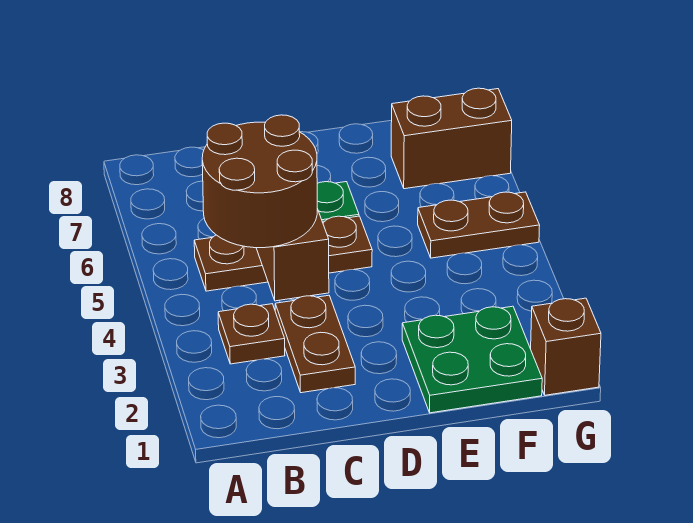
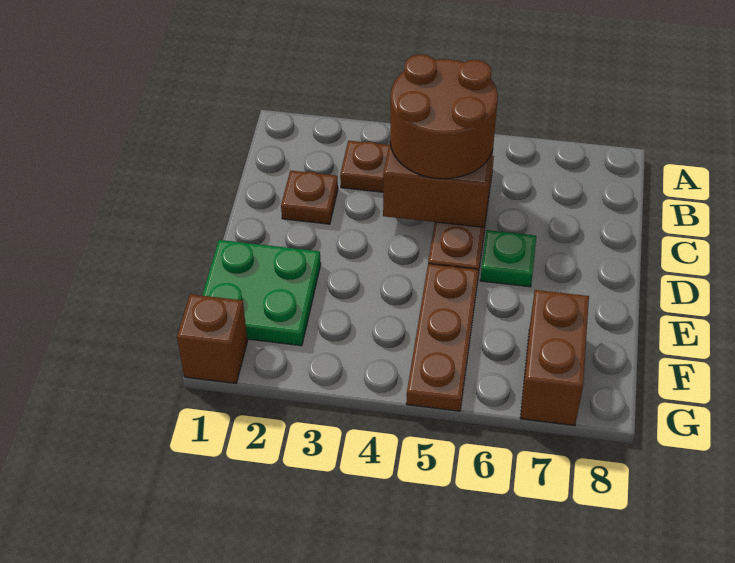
brown plate C2:C3 level 1 -> brown plate C2 level 1
brown plate F5:G5 level 1 -> brown plate E5:G5 level 1

